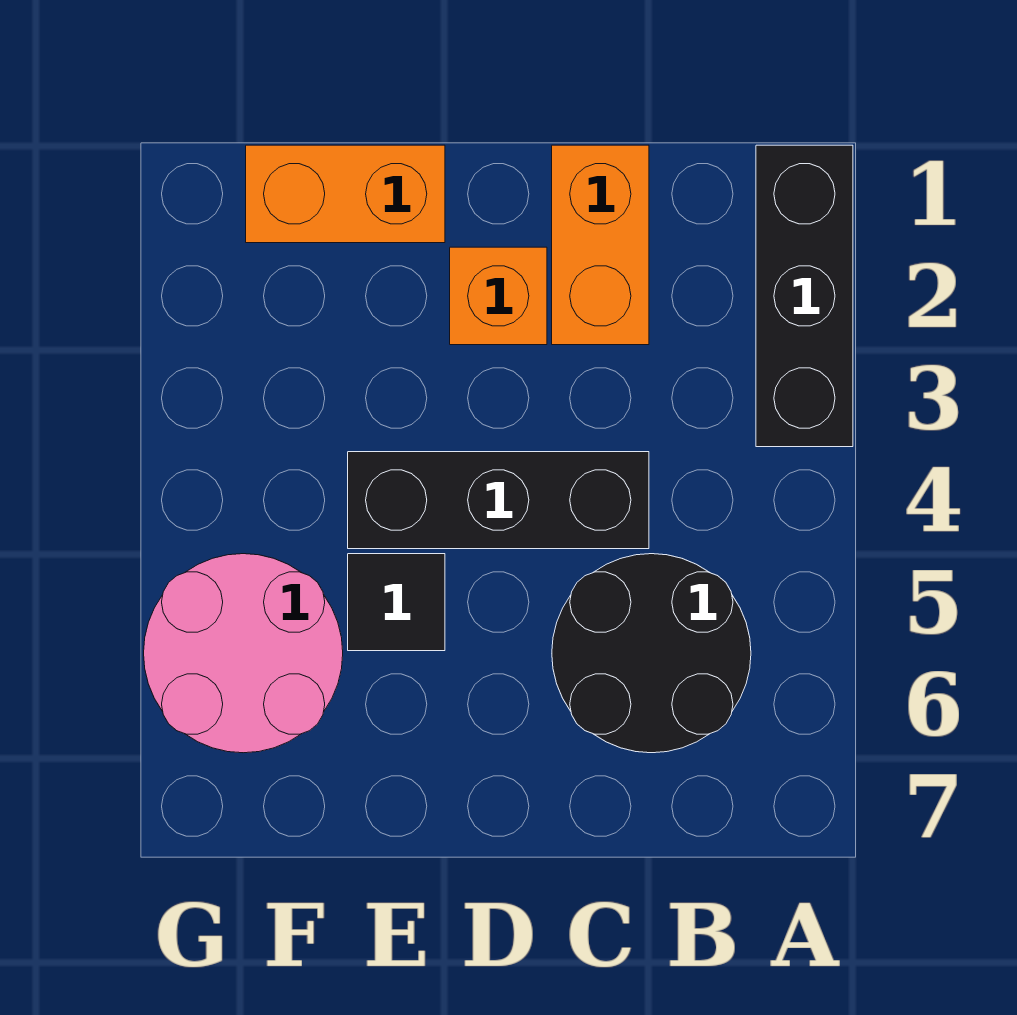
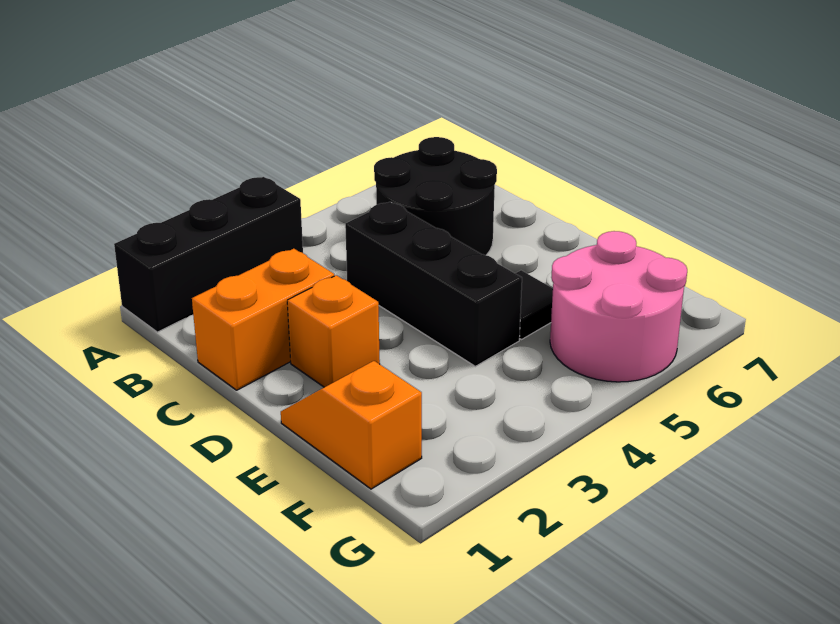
orange brick E1:F1 level 1 -> orange slope E1:F1 level 1 top F

